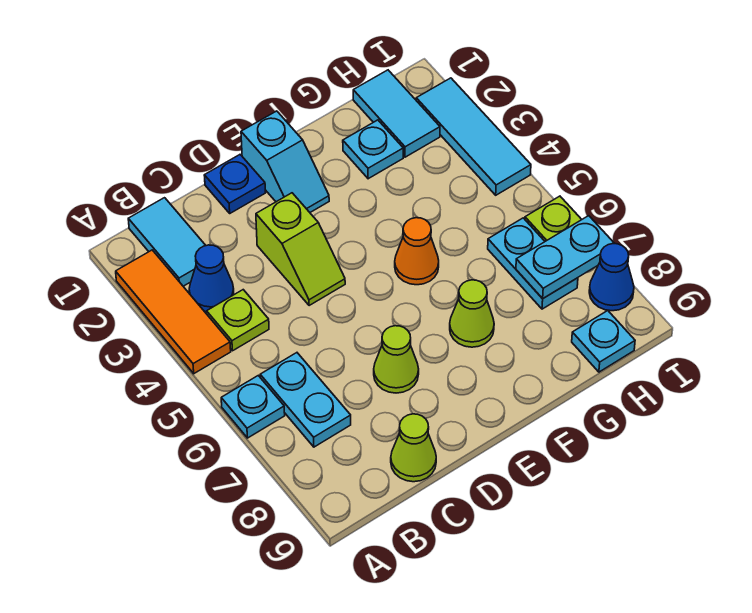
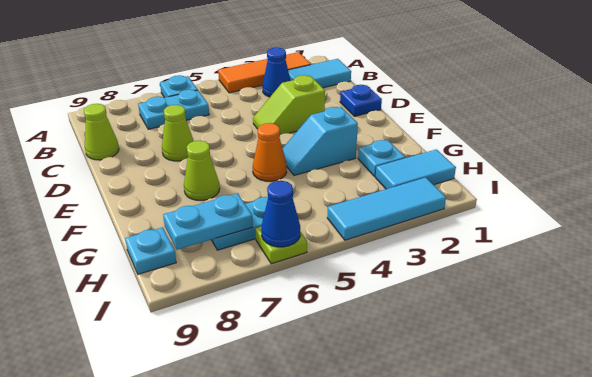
lime plate B4 level 1 -> none
cyan slope E1:E2 level 1 top 1 -> cyan slope F3:F4 level 1 top 3
cyan plate H7:I7 level 2 -> cyan plate H7:H8 level 2
blue cone I8 level 1 -> blue cone I6 level 2

